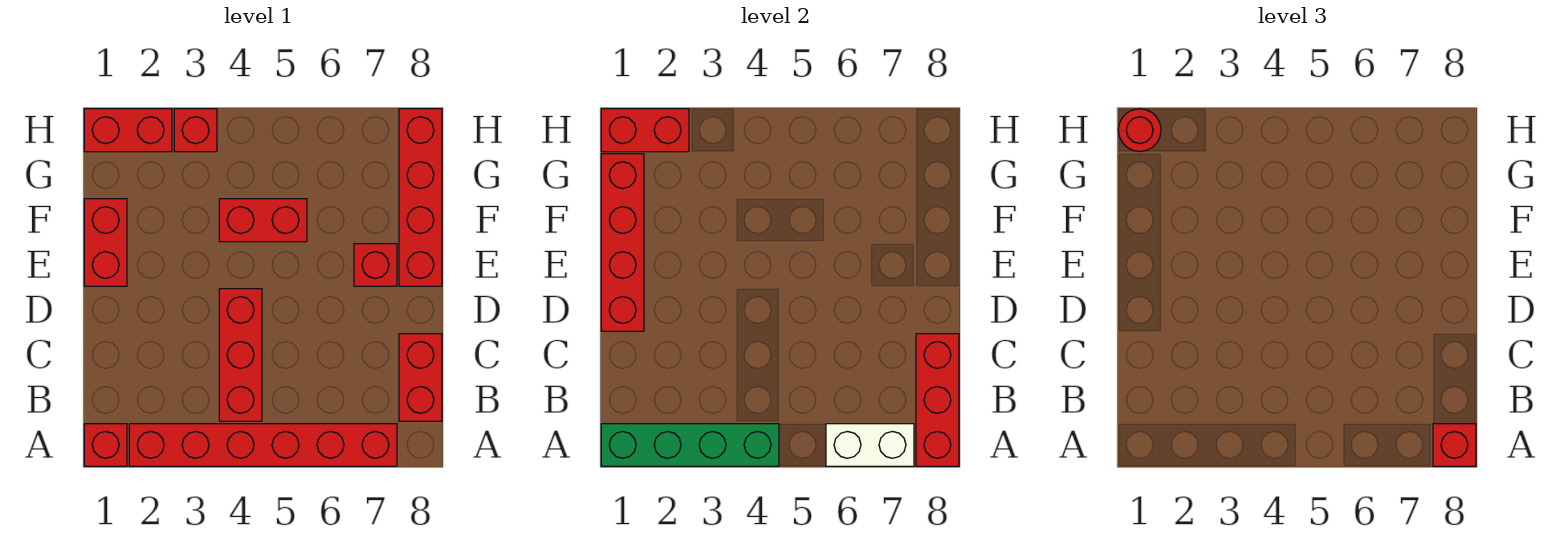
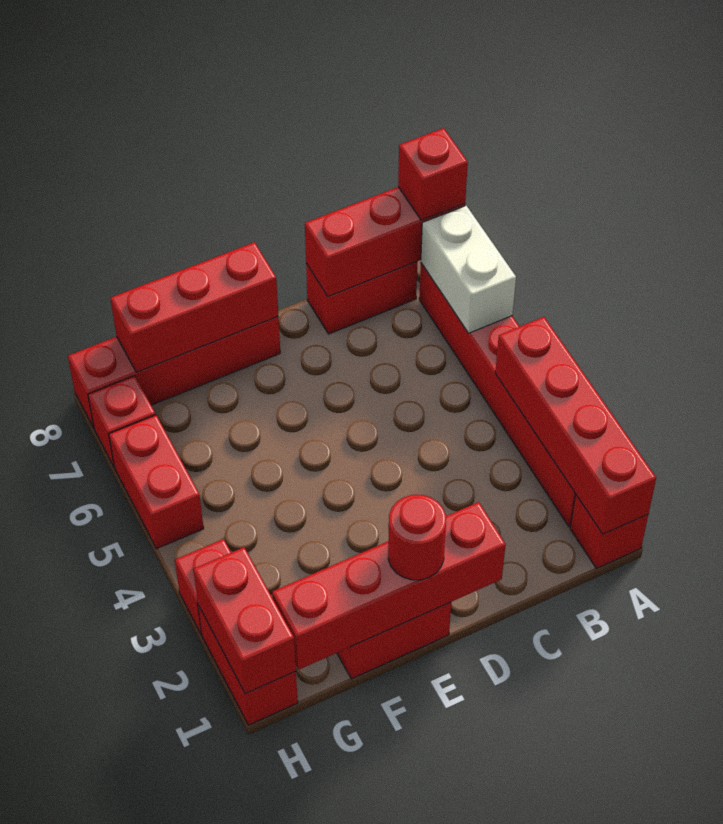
green brick A1:A4 level 2 -> red brick A1:A4 level 2
red brick B4:D4 level 1 -> red brick E8:G8 level 2
red brick E7 level 1 -> red brick H7 level 1
red brick F4:F5 level 1 -> red brick H5:H6 level 1
red round brick H1 level 3 -> red round brick E1 level 3

